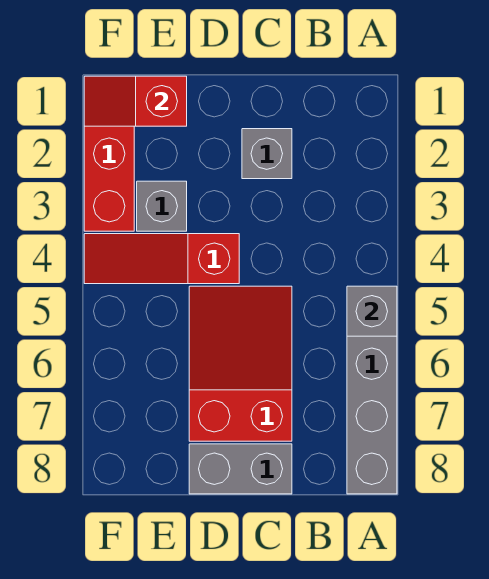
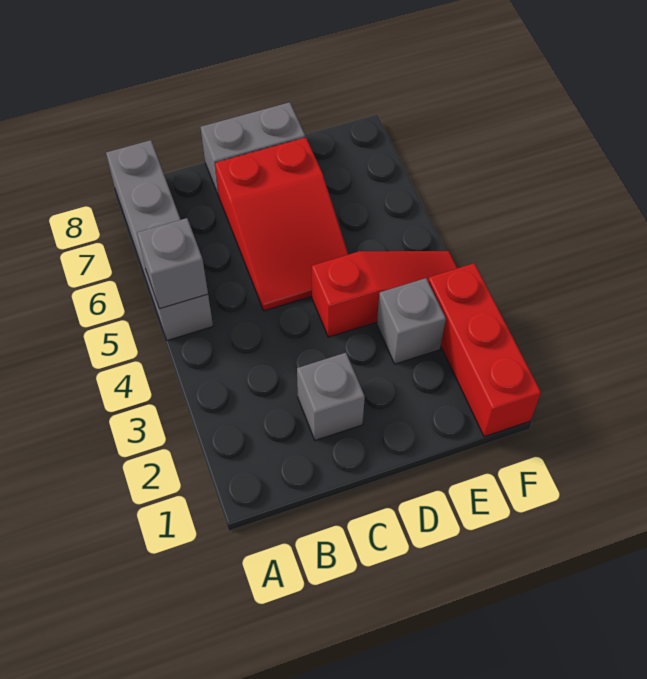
red slope E1:F1 level 2 top E -> none

